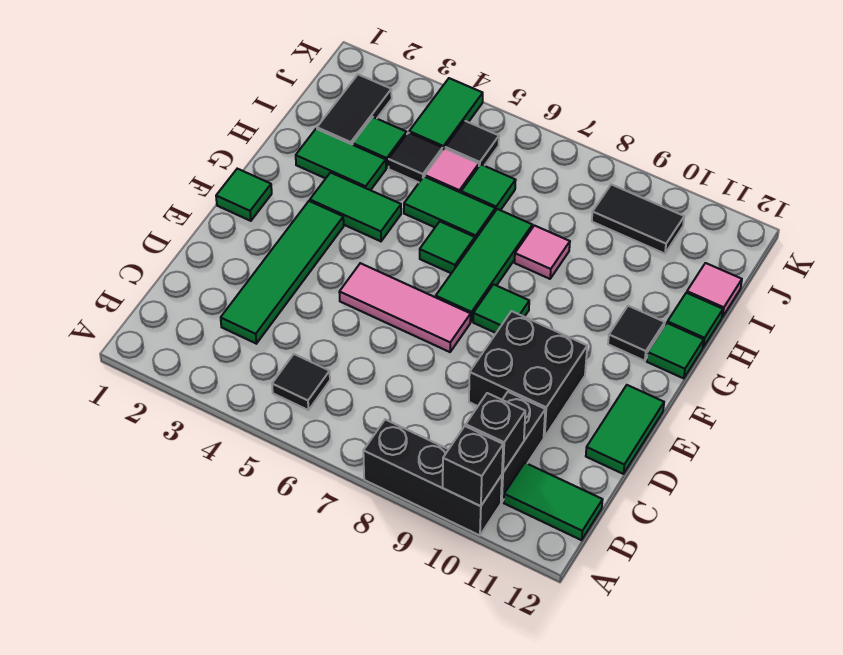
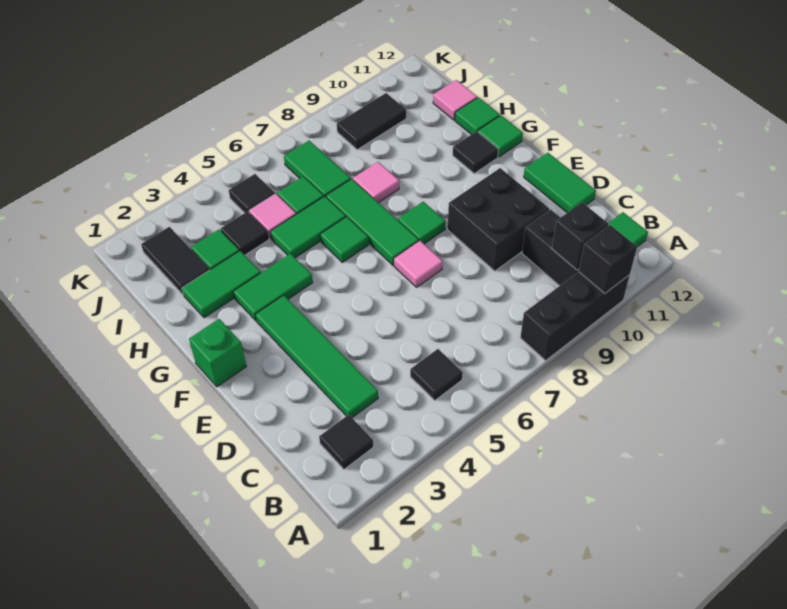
none -> black tile B2 level 1
pink tile E5:E7 level 1 -> pink tile E7 level 1
green tile F1 level 1 -> green brick F1 level 1
green tile J4:K4 level 1 -> green tile I7:J7 level 1

